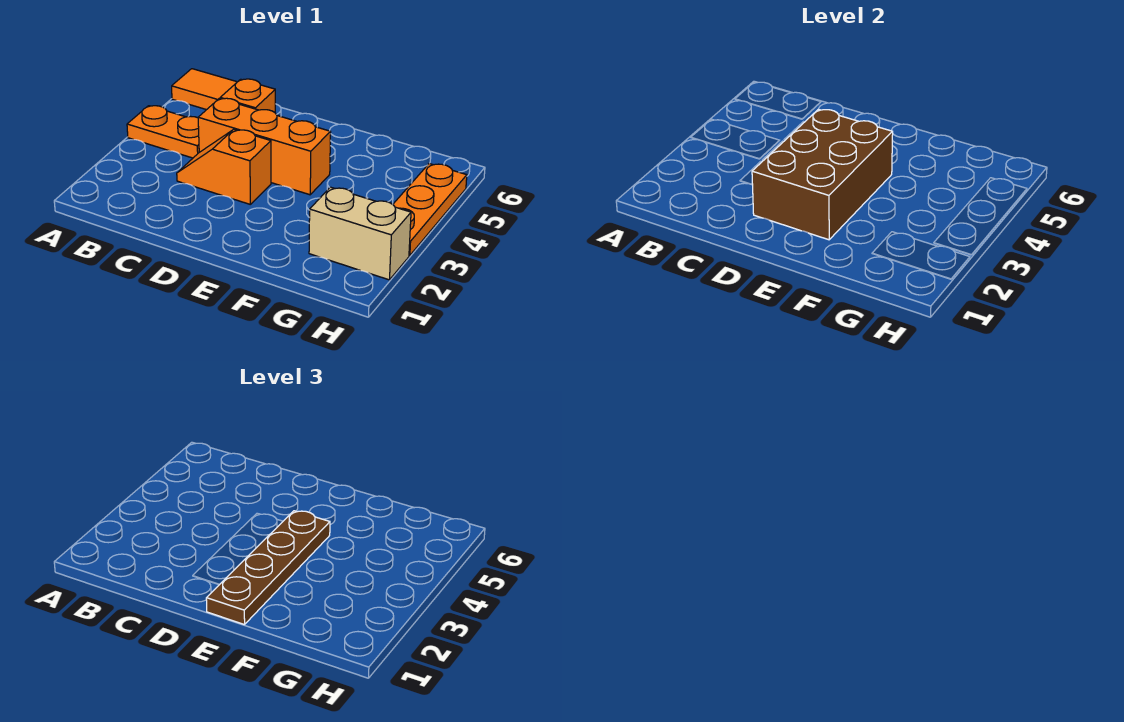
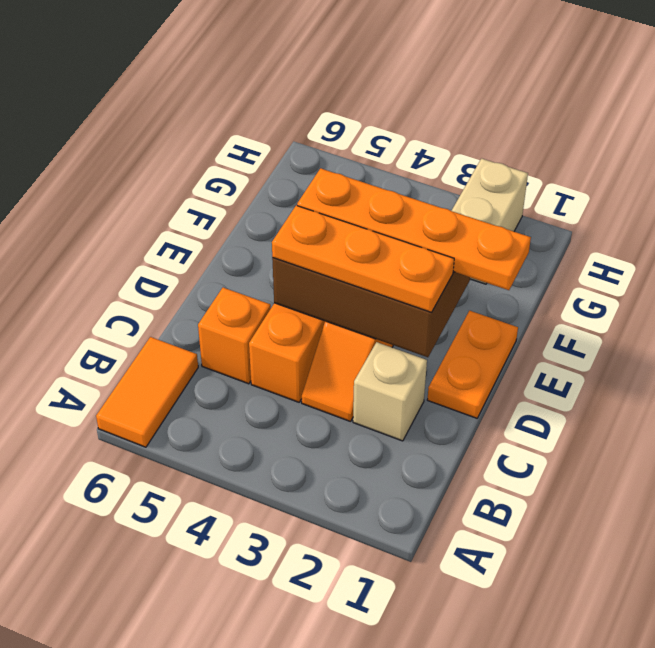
orange plate A4:B4 level 1 -> orange plate D1:E1 level 1
none -> tan brick C2 level 1
brown plate E1:E4 level 3 -> orange plate E1:E4 level 3
orange plate H3:H5 level 1 -> orange plate D2:D4 level 3

